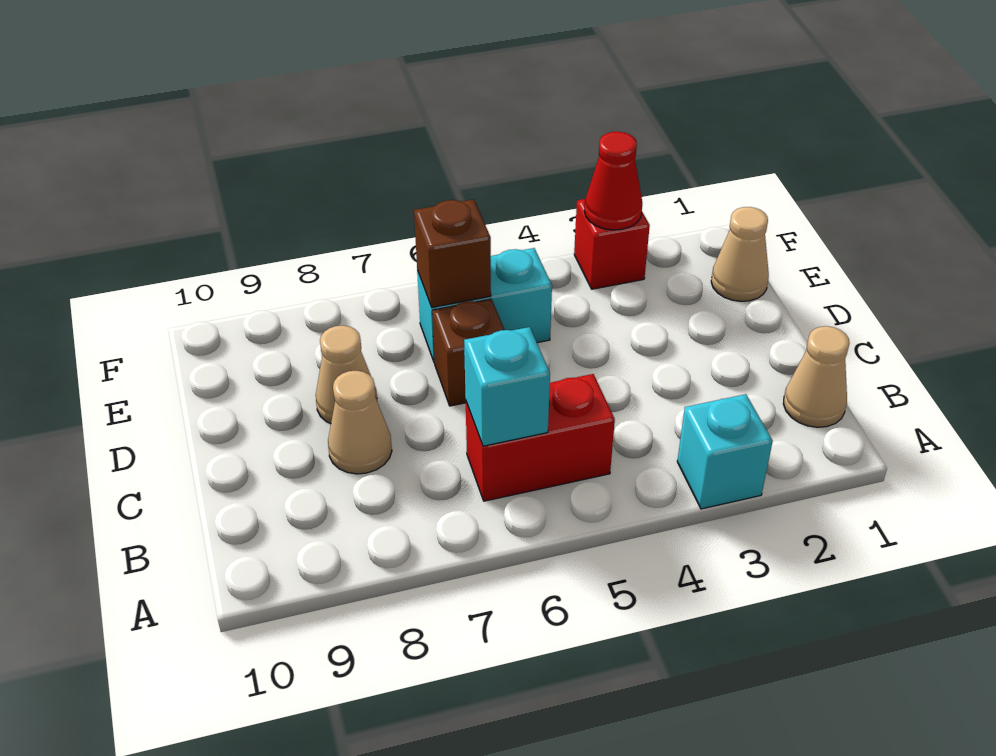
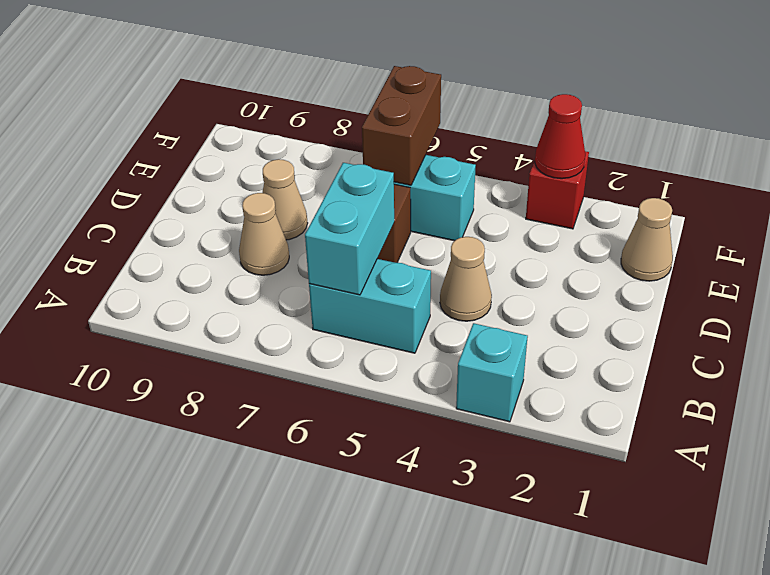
tan cone B1 level 1 -> tan cone C4 level 1
red brick B5:B6 level 1 -> cyan brick B5:B6 level 1
cyan brick B6 level 2 -> cyan brick B6:C6 level 2
brown brick E6 level 2 -> brown brick E6:F6 level 2

